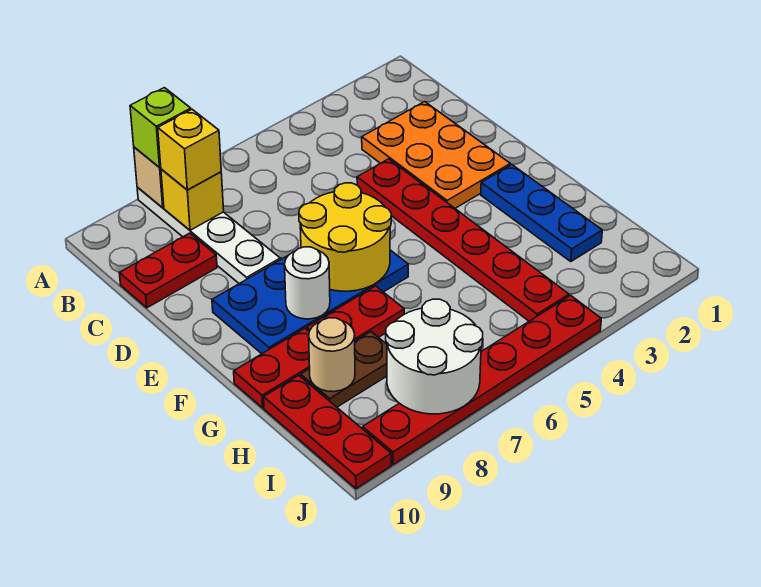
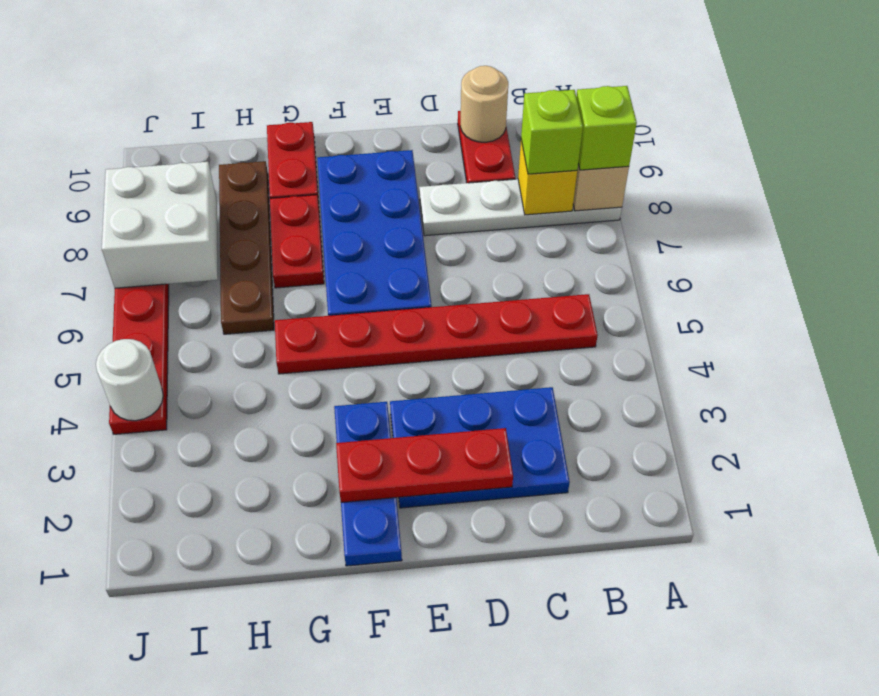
yellow brick B8 level 3 -> lime brick B8 level 3
orange plate C2:E3 level 1 -> blue plate C2:E3 level 1
red plate D4:I4 level 1 -> red plate B5:G5 level 1
yellow round brick E6:F7 level 2 -> none
blue plate F2:H2 level 1 -> blue plate F1:F3 level 1
white round brick F8 level 2 -> white round brick J4 level 2
brown plate H8:H9 level 1 -> brown plate H6:H9 level 1
tan round brick H9 level 2 -> tan round brick C10 level 2
red plate H10:J10 level 1 -> red plate D2:F2 level 2
white round brick I7:J8 level 2 -> white brick I7:J8 level 2

